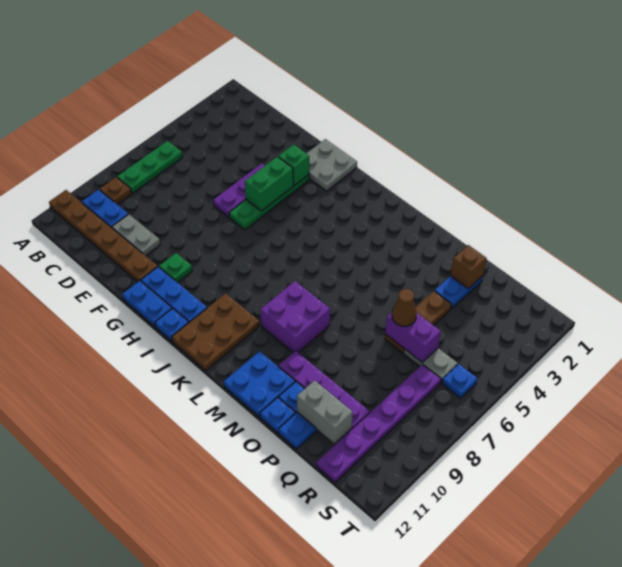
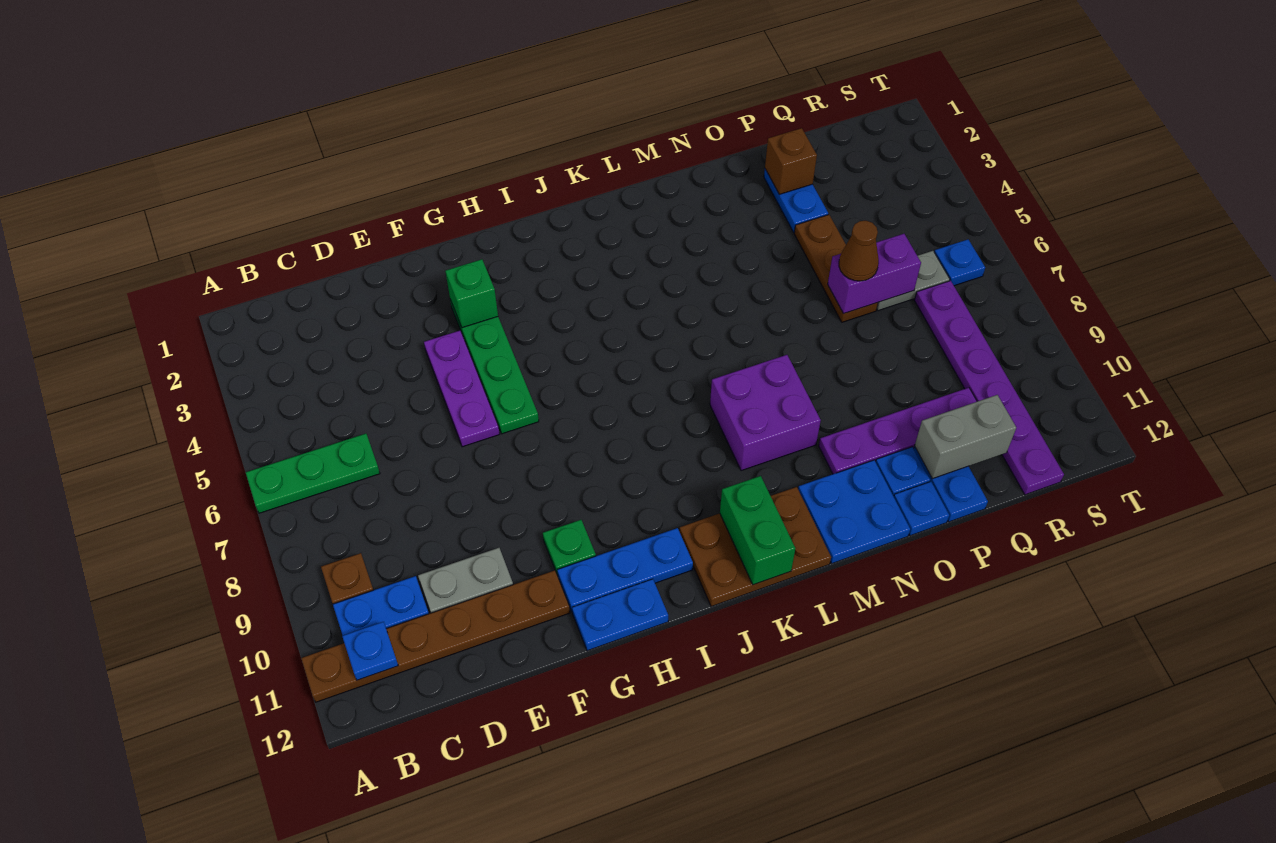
green plate B6:B8 level 1 -> green plate A6:C6 level 1
grey plate G1:H2 level 1 -> none
green brick G4:G5 level 2 -> green brick K11:K12 level 2
blue plate I12 level 1 -> blue plate B11 level 2
brown plate J10:K12 level 1 -> brown plate J11:L12 level 1

